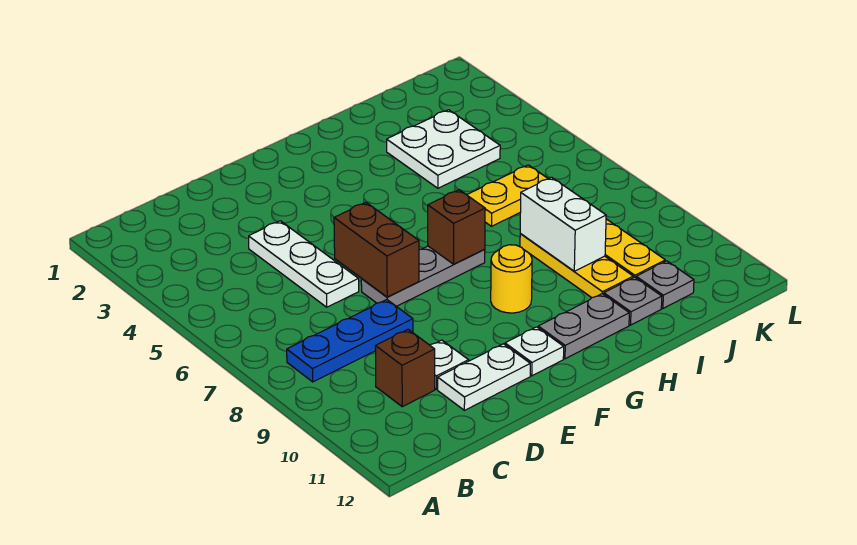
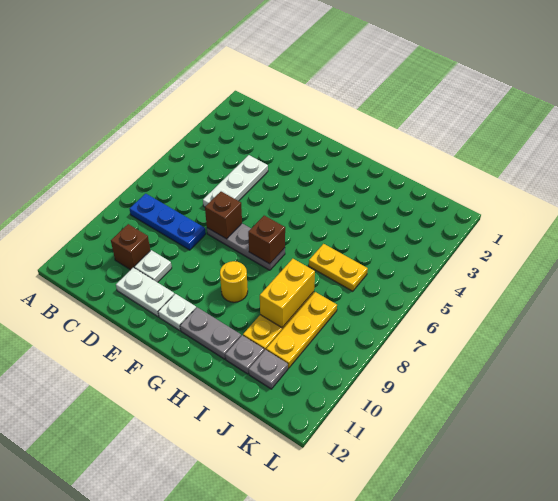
brown brick E6:E7 level 2 -> brown brick E7 level 2
white plate I3:J4 level 1 -> none
white brick I8:I9 level 2 -> yellow brick I8:I9 level 2

